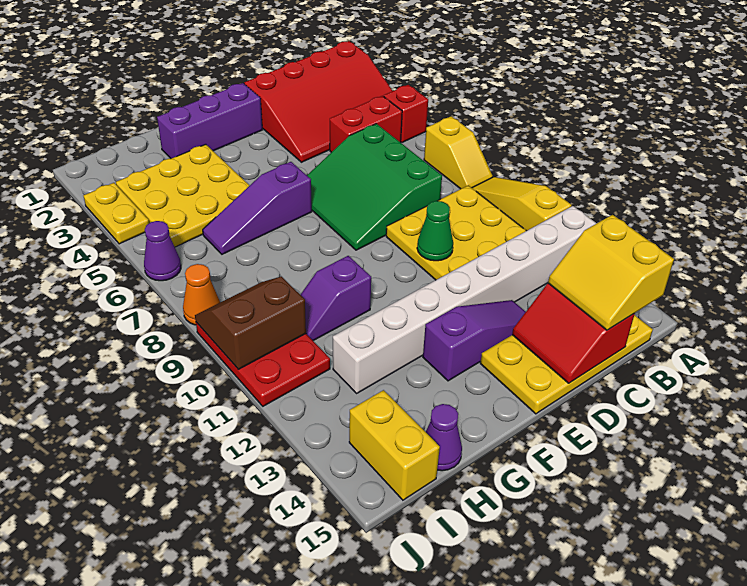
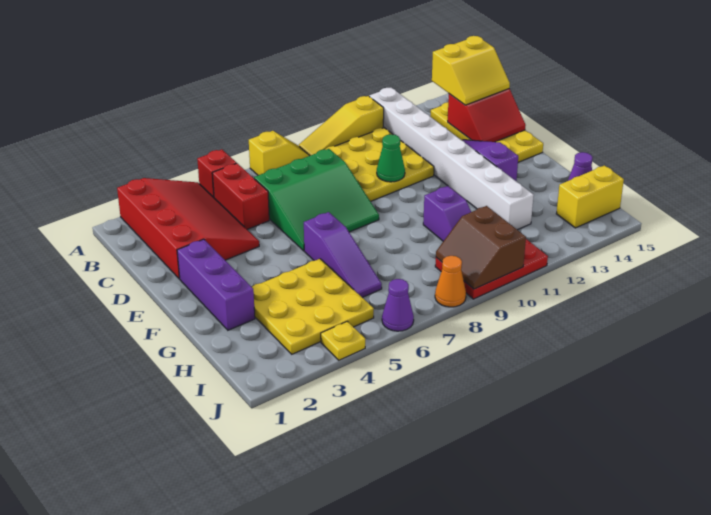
yellow plate J3:J4 level 1 -> yellow plate J4 level 1

